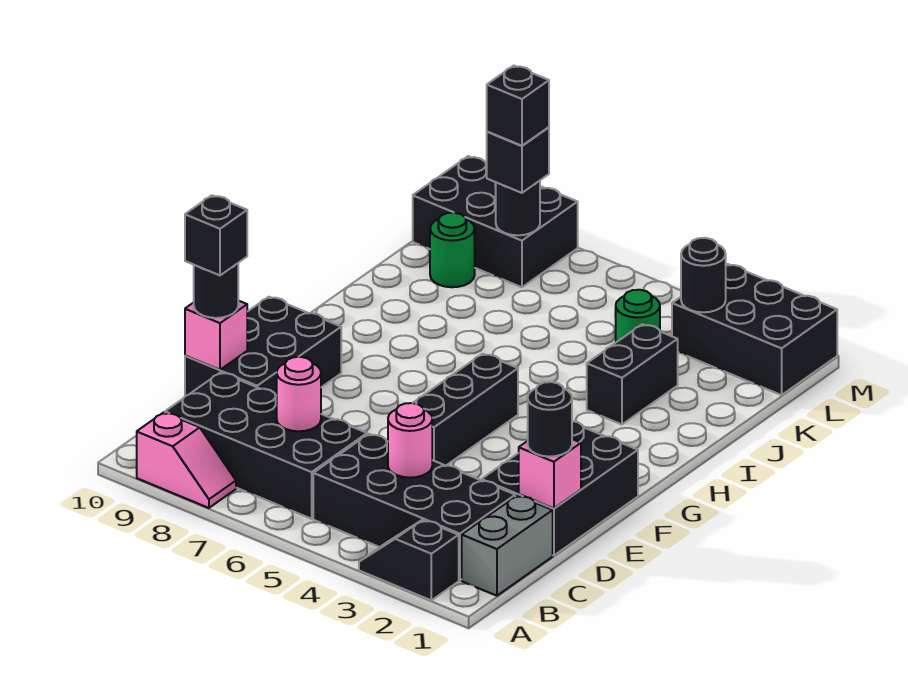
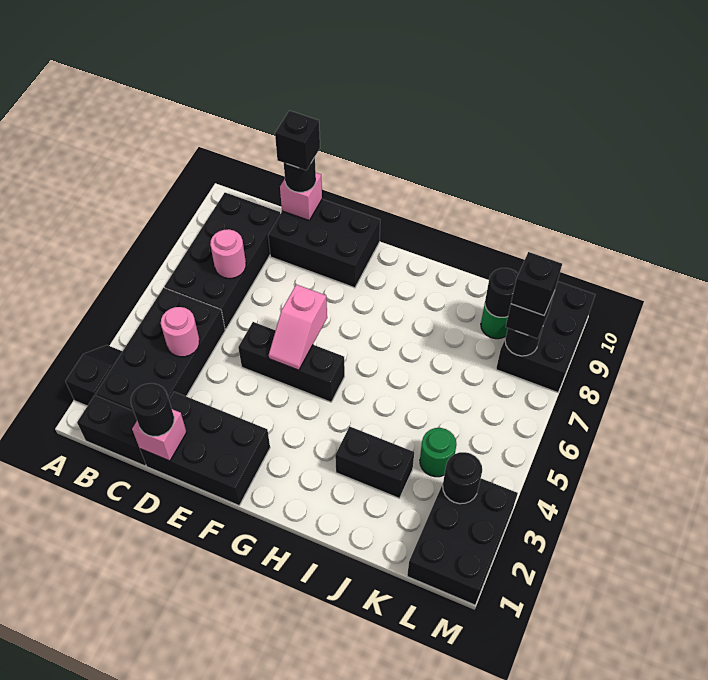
pink slope A8:A9 level 1 top 9 -> pink slope F5:F6 level 2 top 6
grey brick B1:C1 level 1 -> black brick B1:C1 level 1
none -> black round brick K9 level 2

